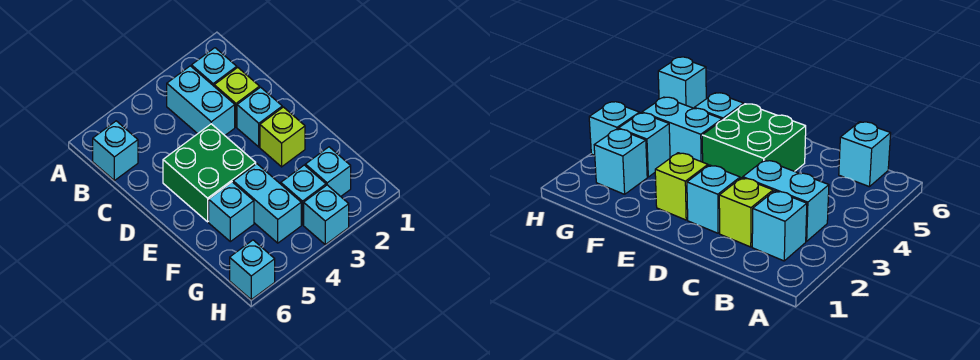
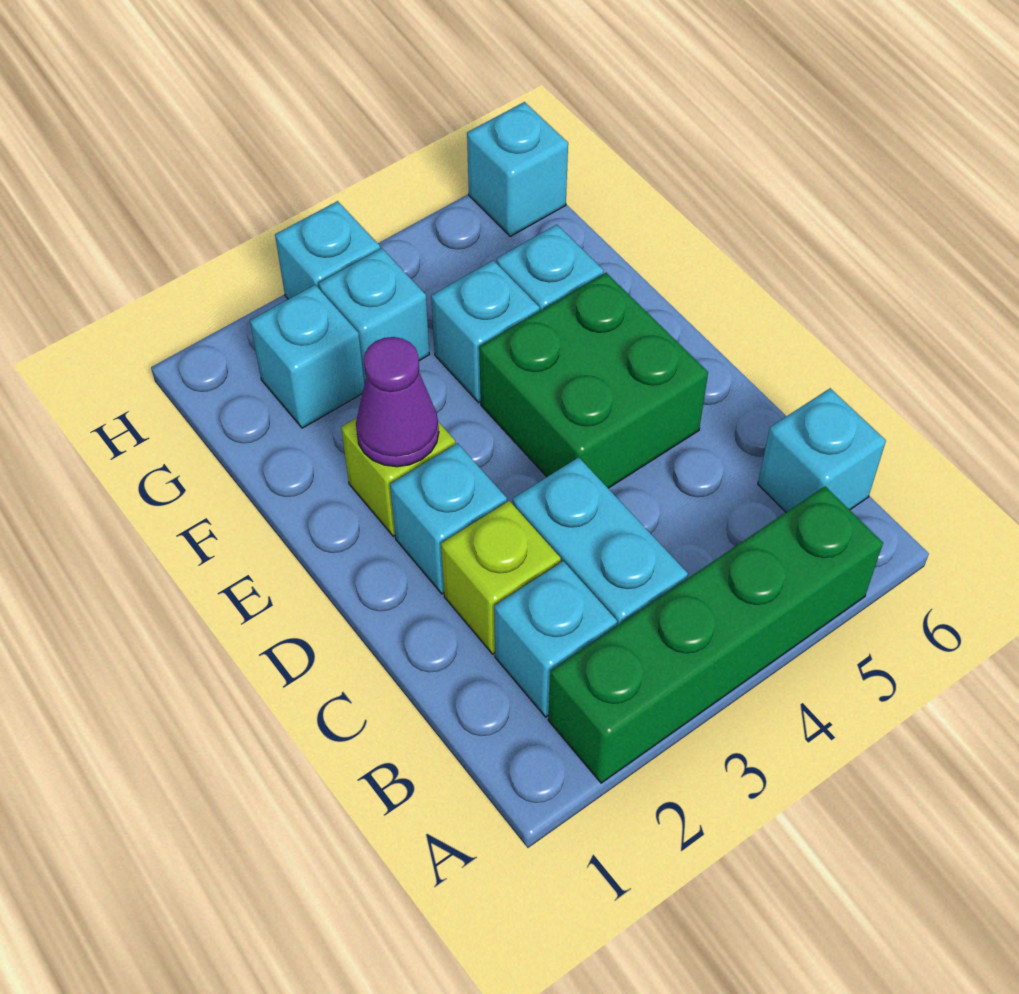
none -> green brick A2:A5 level 1
none -> purple cone E2 level 2
cyan brick F4:G4 level 1 -> cyan brick F4 level 1

